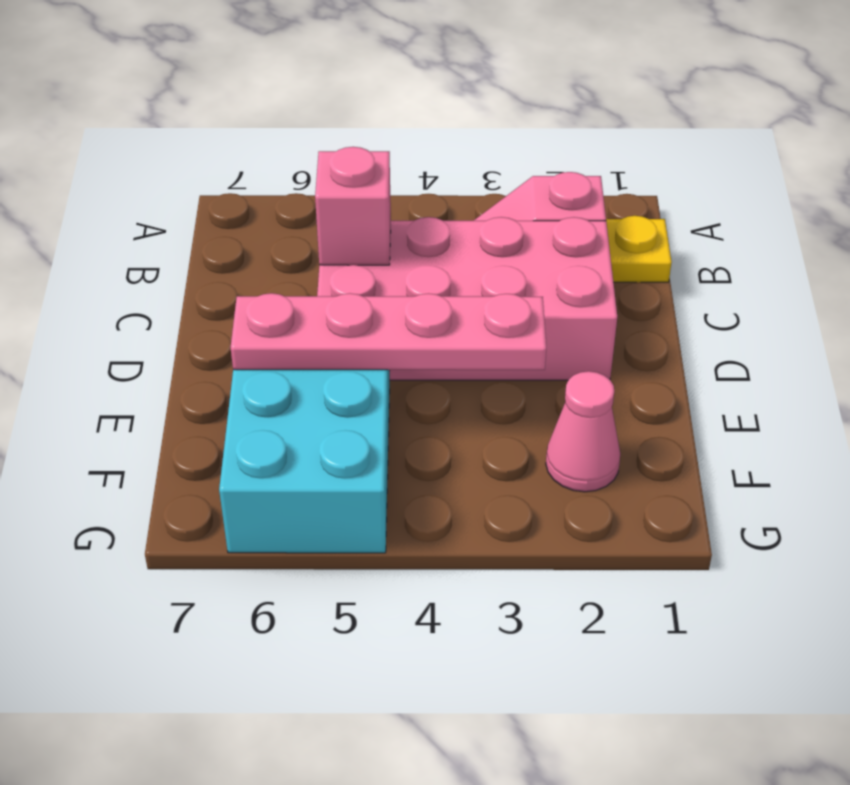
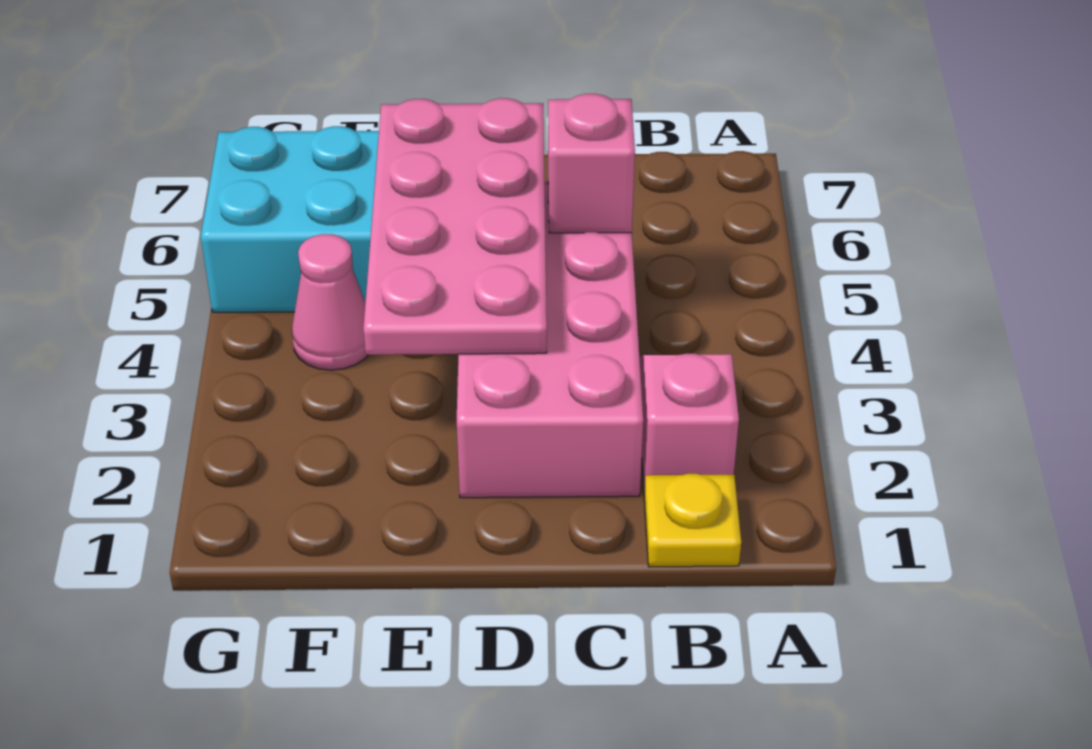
pink plate E3:E6 level 2 -> pink plate D3:E6 level 2
pink cone F2 level 1 -> pink cone F4 level 1

